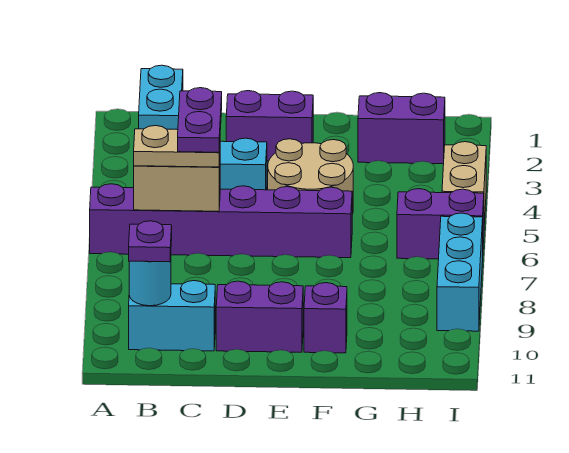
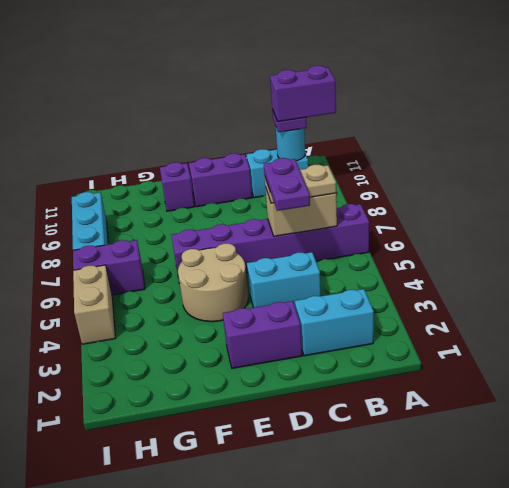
cyan brick B1:B2 level 1 -> cyan brick B2:C2 level 1
purple brick G2:H2 level 1 -> purple brick A10:B10 level 4

